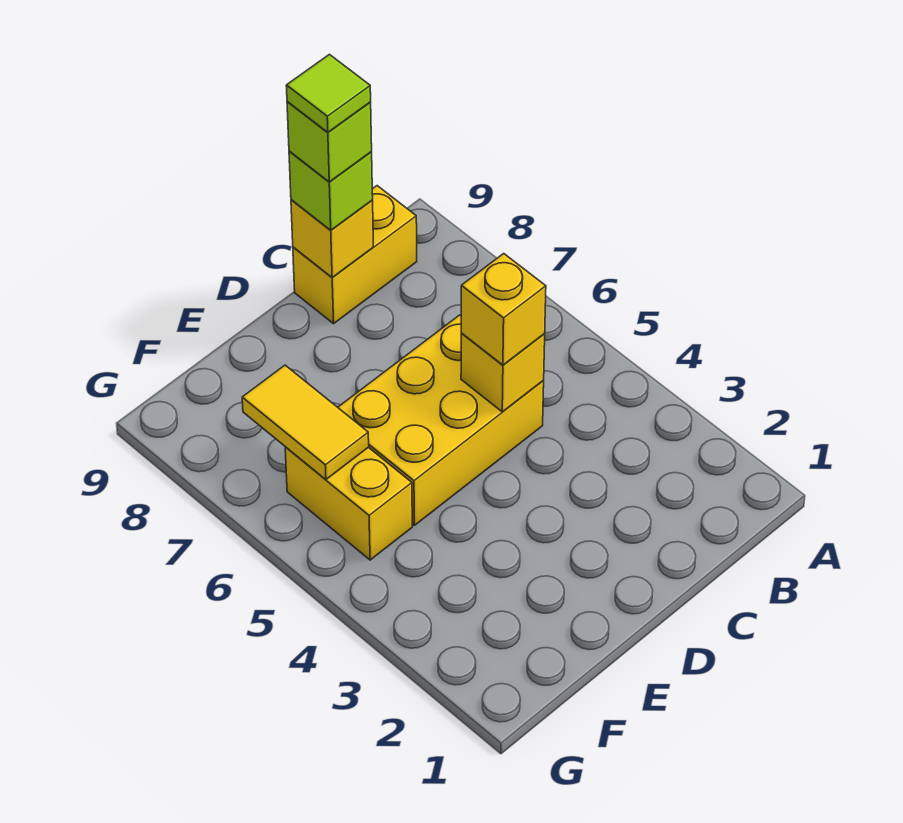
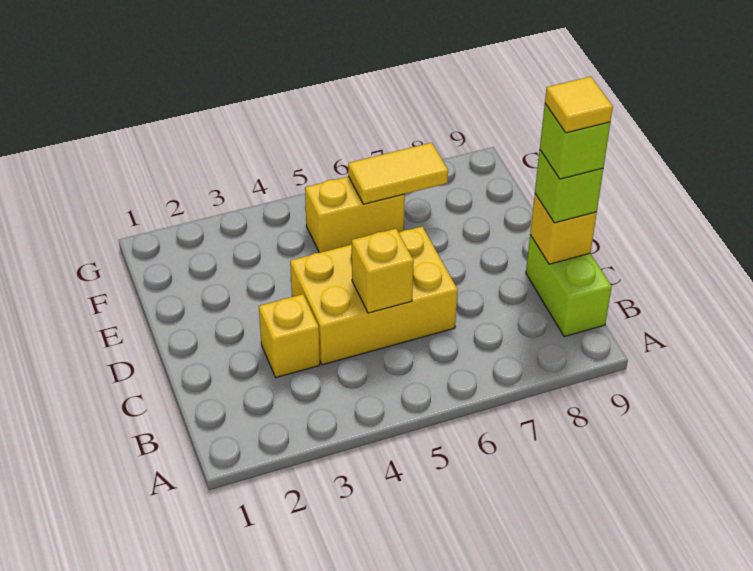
yellow brick B9:C9 level 1 -> lime brick B9:C9 level 1
yellow brick C5:E6 level 1 -> yellow brick C4:D6 level 1
yellow brick C5 level 3 -> yellow brick C3 level 1
lime tile C9 level 5 -> yellow tile C9 level 5

